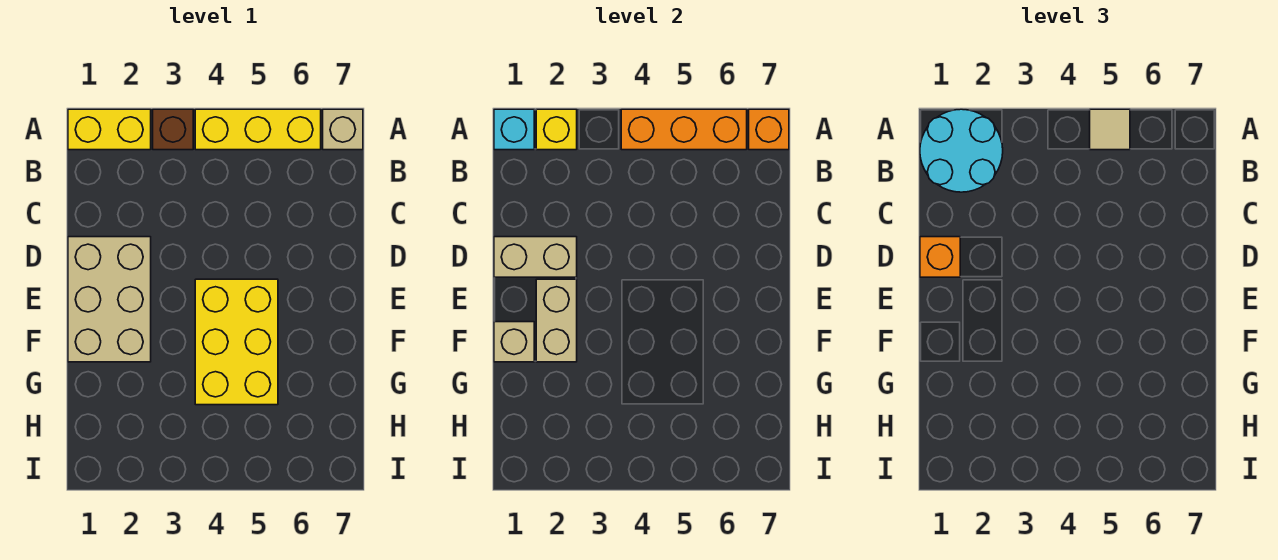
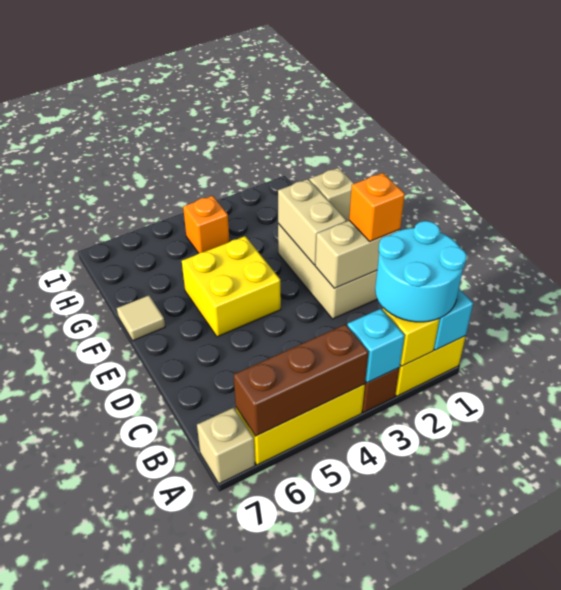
none -> cyan brick A3 level 2
orange brick A4:A6 level 2 -> brown brick A4:A6 level 2
tan tile A5 level 3 -> tan tile F7 level 1
orange brick A7 level 2 -> orange brick H4 level 1
yellow brick E4:G5 level 1 -> yellow brick E4:F5 level 1

